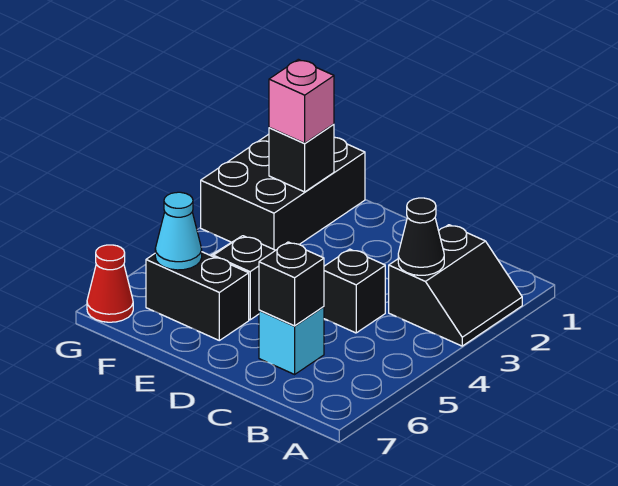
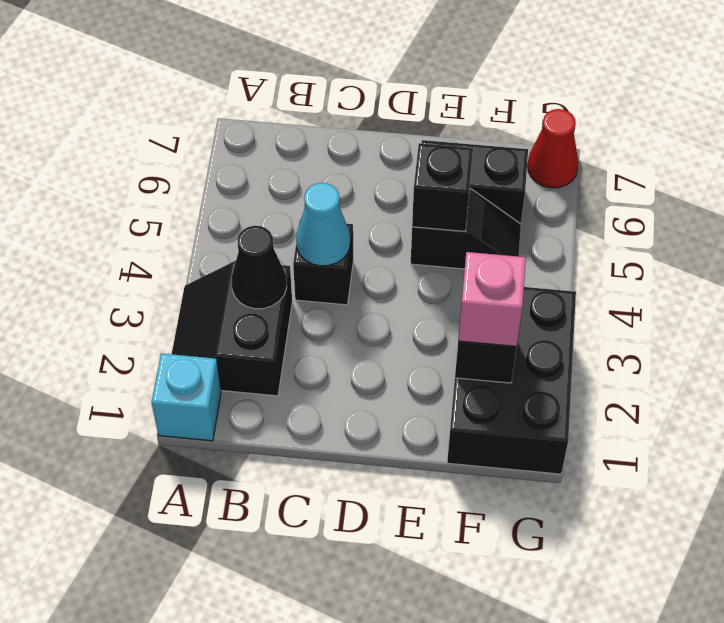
cyan brick C6 level 1 -> cyan brick A1 level 1
black brick C6 level 2 -> black brick E5 level 2
cyan cone F6 level 2 -> cyan cone C4 level 2

